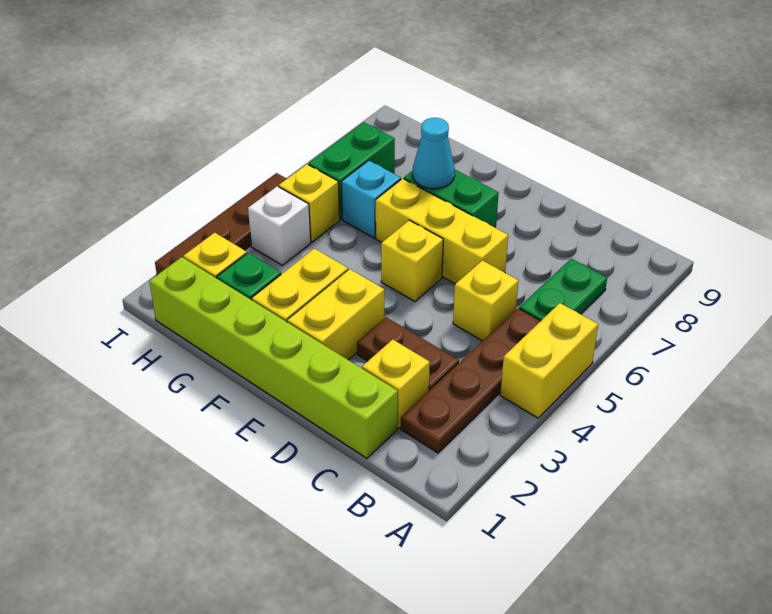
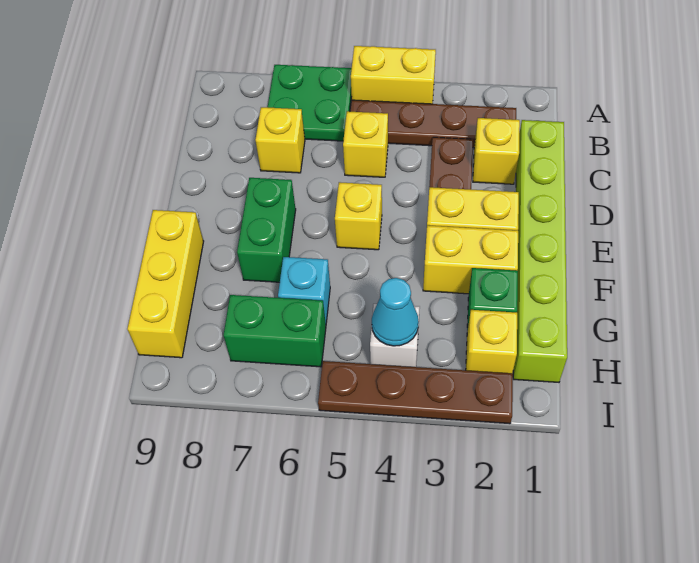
green plate B6:B7 level 1 -> green plate A6:B7 level 1
yellow brick D6:F6 level 1 -> yellow brick F9:H9 level 1
cyan cone F7 level 2 -> cyan cone H4 level 2
yellow brick H5 level 1 -> yellow brick C7 level 1

